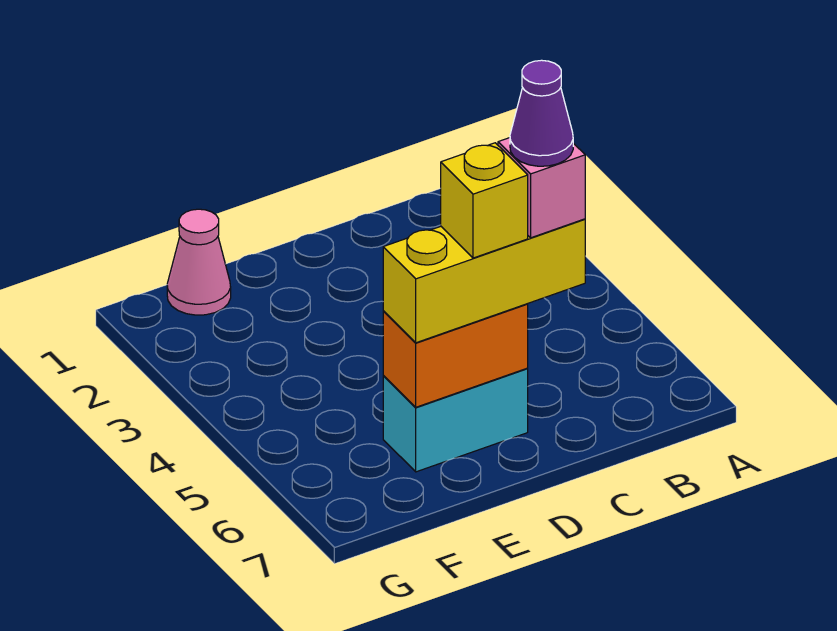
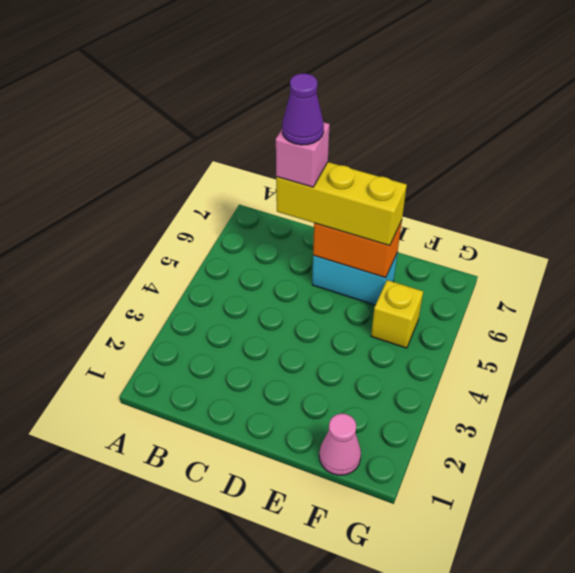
yellow brick D6 level 4 -> yellow brick F5 level 1

